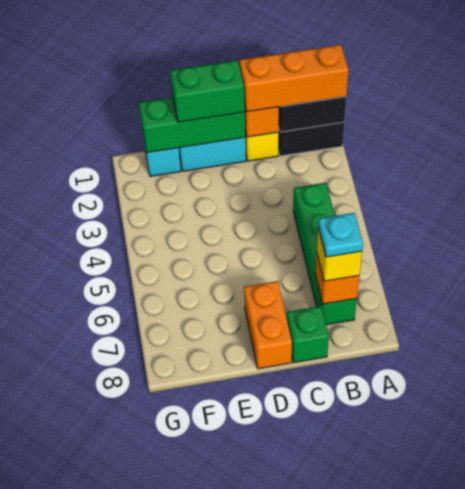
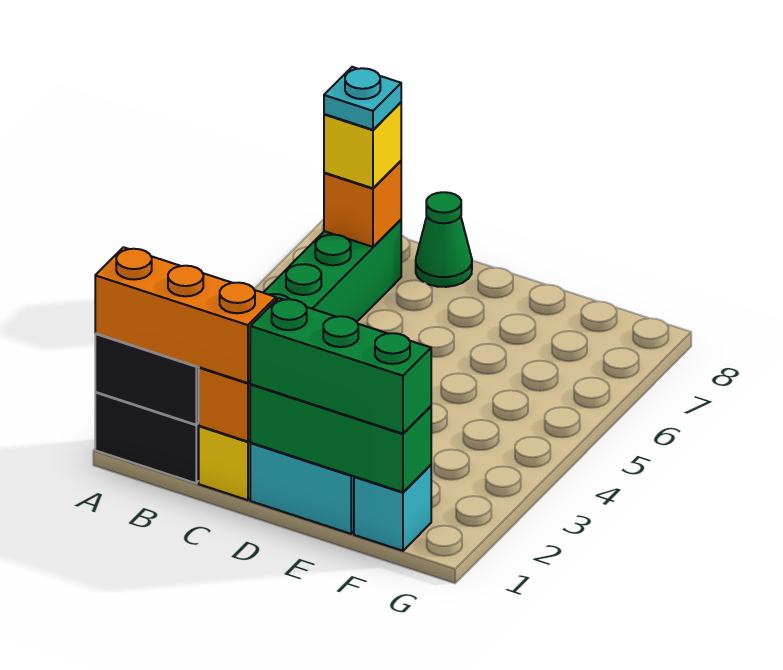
green brick C8 level 1 -> green cone C8 level 1
green brick D1:E1 level 3 -> green brick D1:F1 level 3
orange brick D7:D8 level 1 -> none

